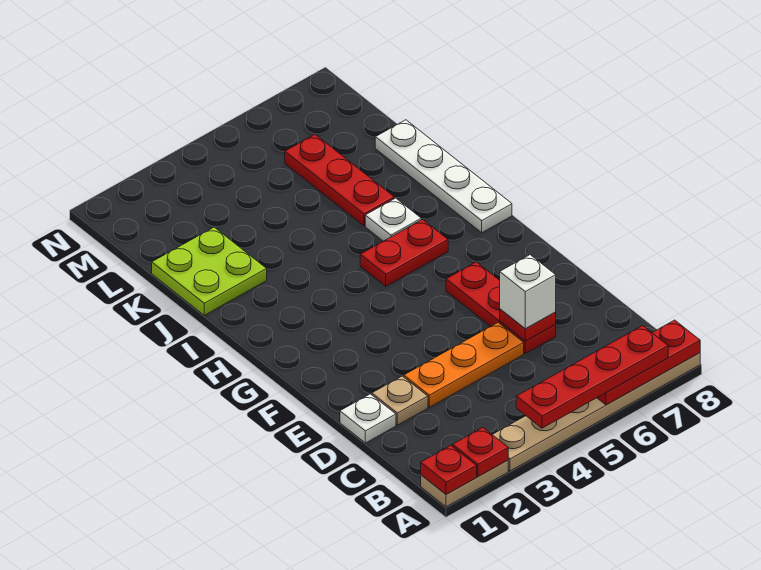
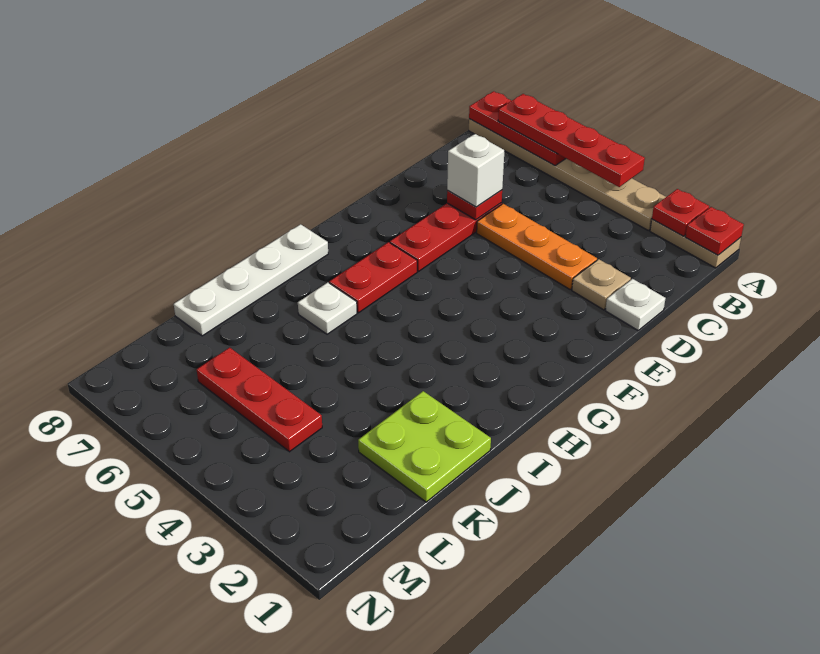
red plate H5:H6 level 1 -> red plate G6:H6 level 1
red plate J6:L6 level 1 -> red plate L4:L6 level 1

